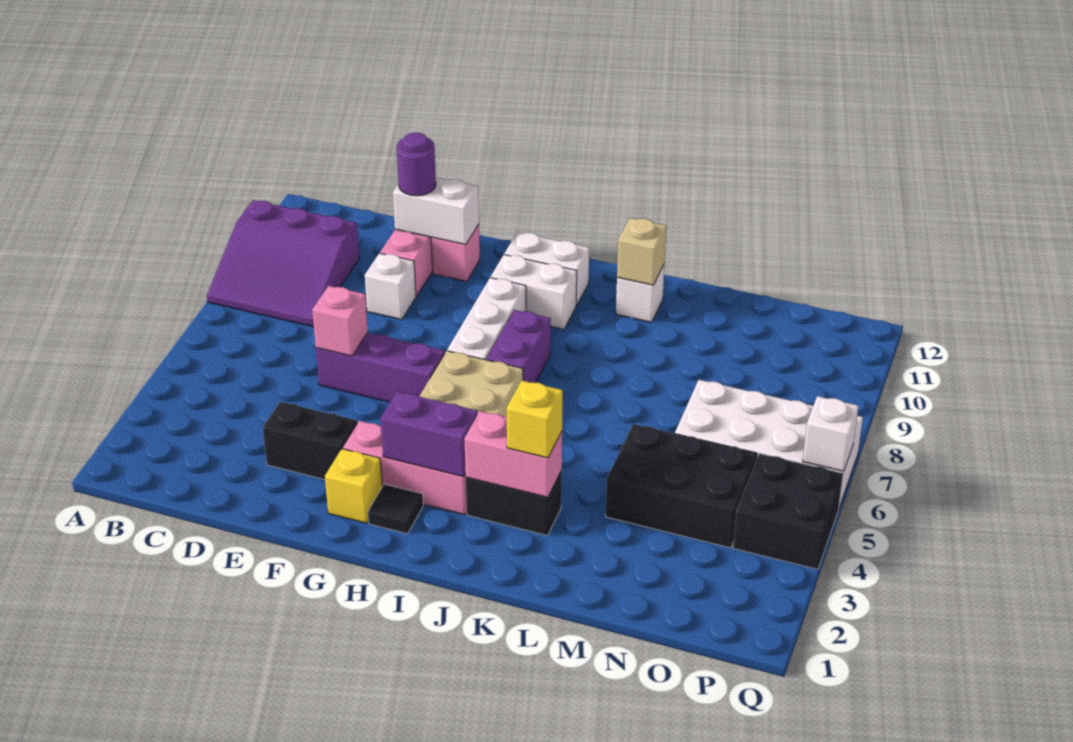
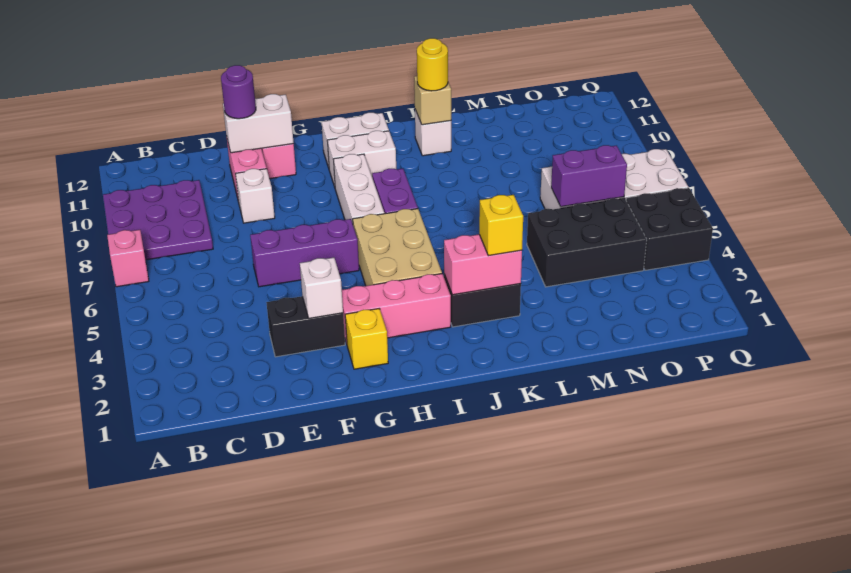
purple slope A8:C10 level 1 top 10 -> purple plate A8:C10 level 1
pink brick E6 level 2 -> pink brick A7 level 1
black tile H2 level 1 -> none
purple brick H3:I3 level 2 -> purple brick N6:O6 level 2
none -> yellow round brick K11 level 3
white brick Q6 level 2 -> white brick F3 level 2

